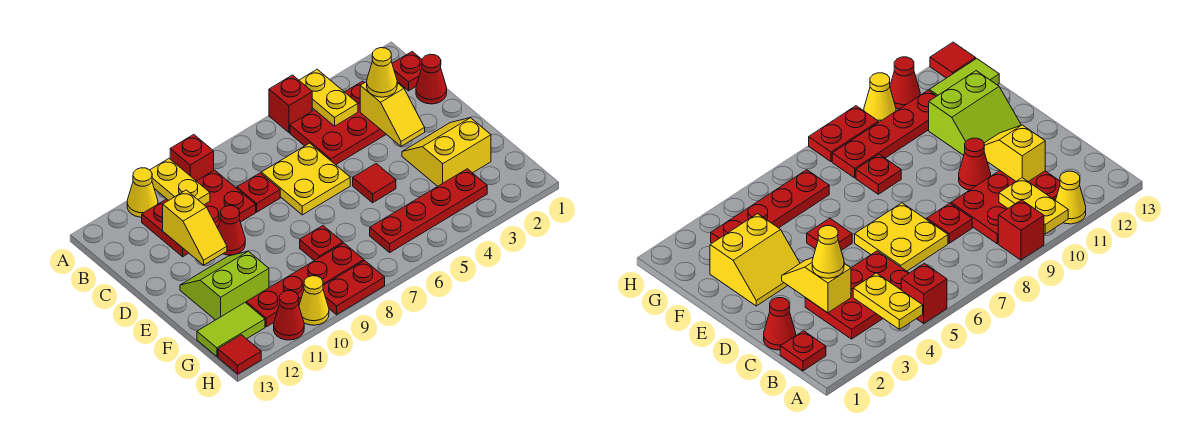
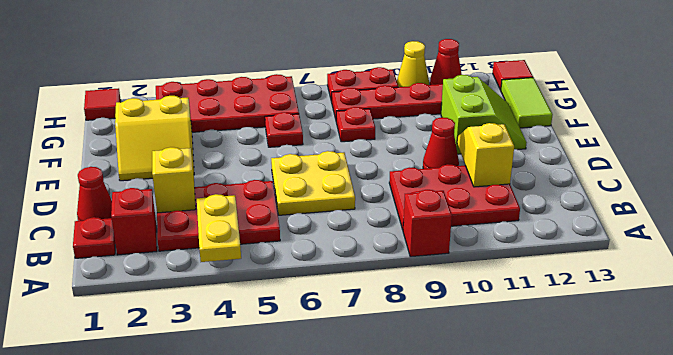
red brick A5 level 1 -> red brick B2 level 1
yellow plate A10:B10 level 2 -> none
yellow cone A11 level 1 -> none
yellow cone C3 level 3 -> none
red plate C8 level 1 -> red plate F6 level 1
red tile E5 level 1 -> red tile H1 level 1
lime slope E11:F12 level 1 top F -> lime slope E11:F12 level 1 top 11
red plate G3:G6 level 1 -> red plate G3:H6 level 1
lime tile G12:G13 level 1 -> lime tile F13:G13 level 1

